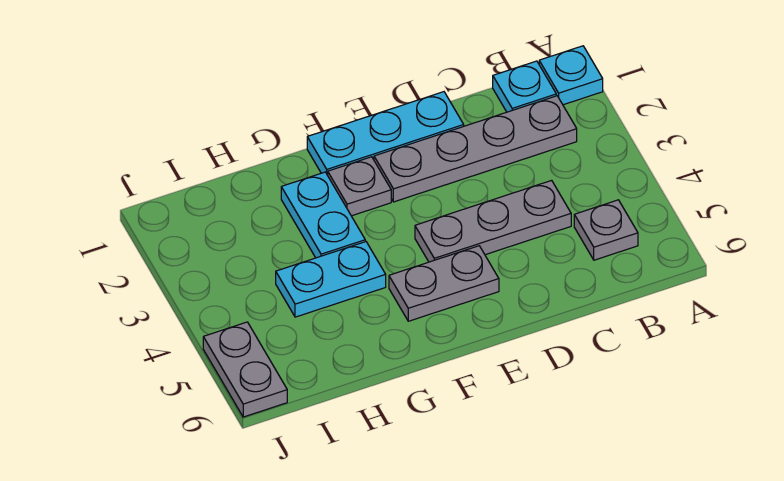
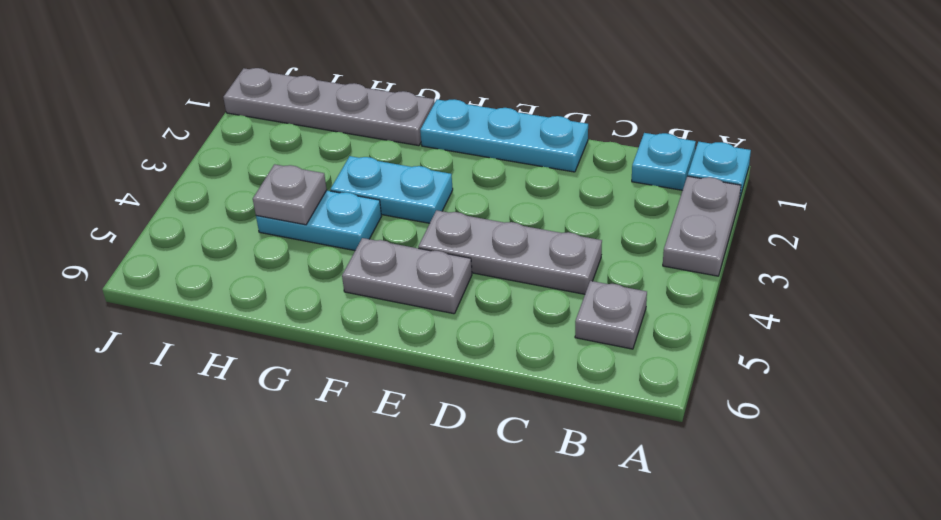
grey plate B2:E2 level 1 -> grey plate G1:J1 level 1
grey plate F2 level 1 -> grey plate H4 level 2
cyan plate G2:G3 level 1 -> cyan plate F3:G3 level 1
grey plate J5:J6 level 1 -> grey plate A2:A3 level 1

